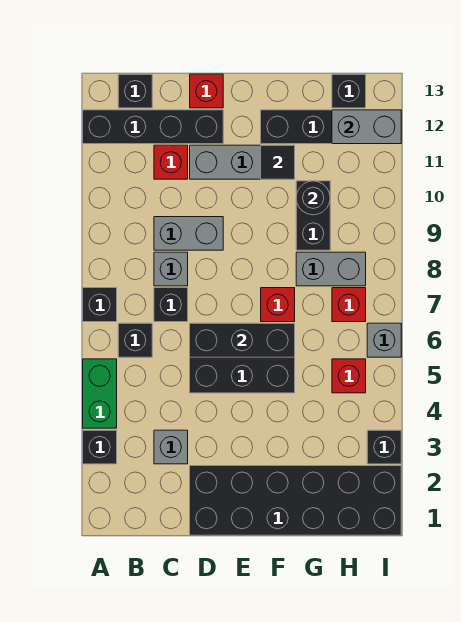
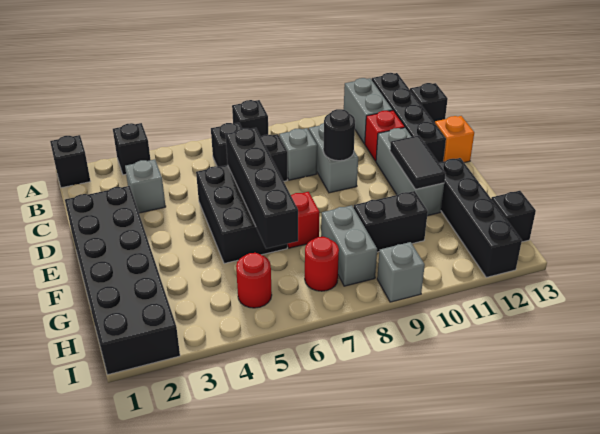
green brick A4:A5 level 1 -> none
black brick D6:F6 level 2 -> black brick D6:G6 level 2
red brick D13 level 1 -> orange brick D13 level 1
black tile F11 level 2 -> black tile E11:F11 level 2
black round brick G10 level 2 -> black round brick D9 level 2
red brick H5 level 1 -> red round brick H5 level 1
red brick H7 level 1 -> red round brick H7 level 1
grey brick H12:I12 level 2 -> grey brick A11:B11 level 1
black brick I3 level 1 -> black brick A1 level 1
grey brick I6 level 1 -> grey brick I9 level 1

